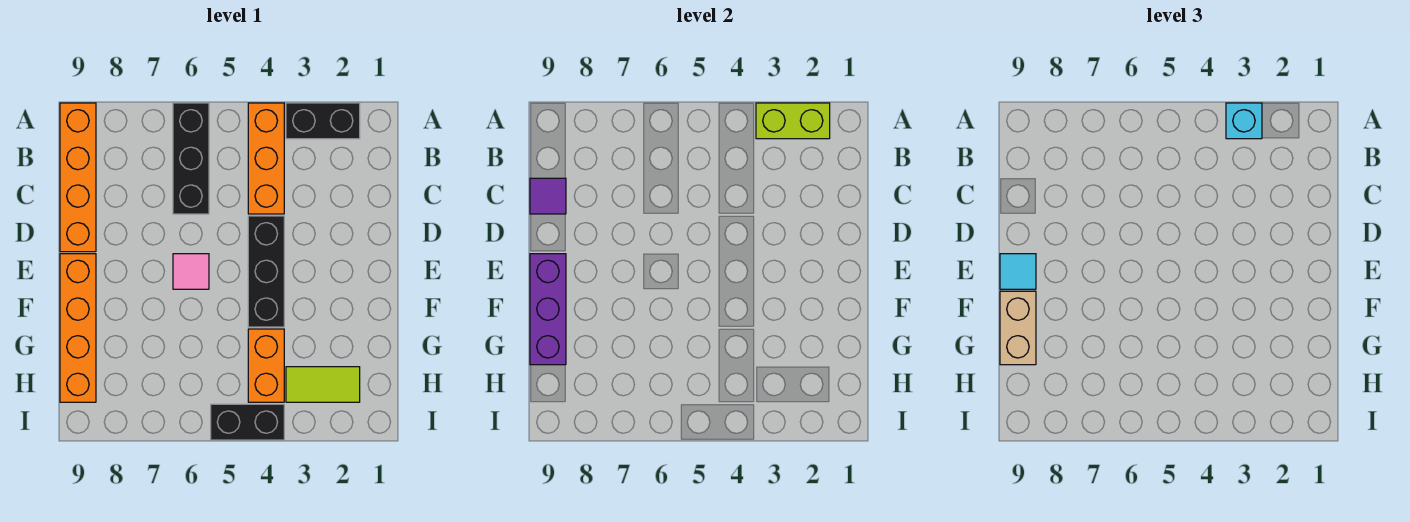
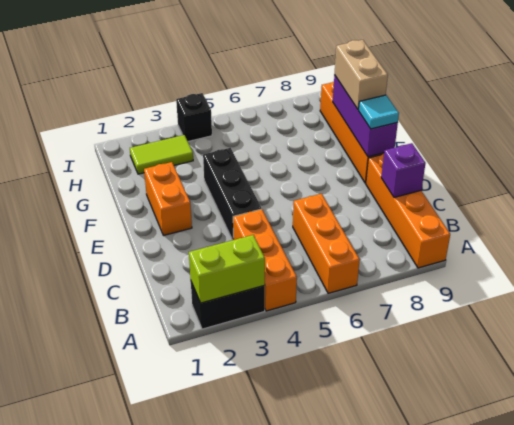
cyan brick A3 level 3 -> none
black brick A6:C6 level 1 -> orange brick A6:C6 level 1
purple tile C9 level 2 -> purple brick C9 level 2
pink tile E6 level 1 -> none
orange brick G4:H4 level 1 -> orange brick E2:F2 level 1
black brick I4:I5 level 1 -> black brick I4 level 1

